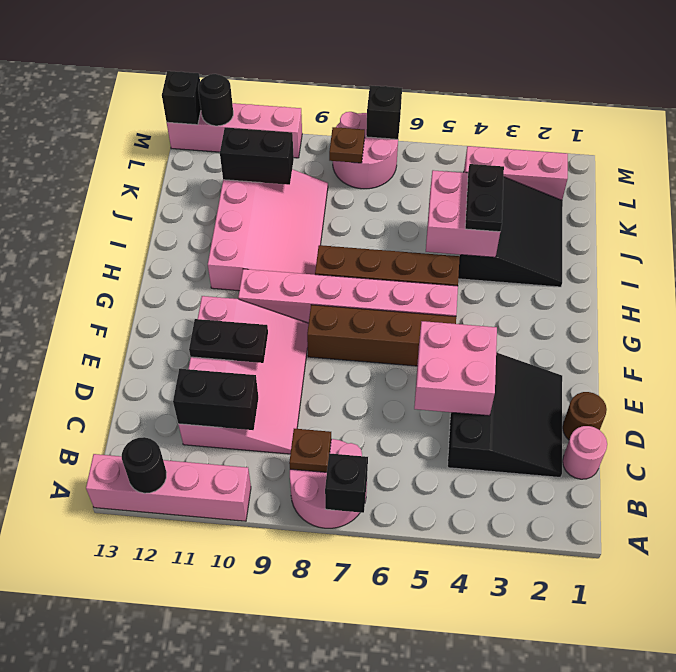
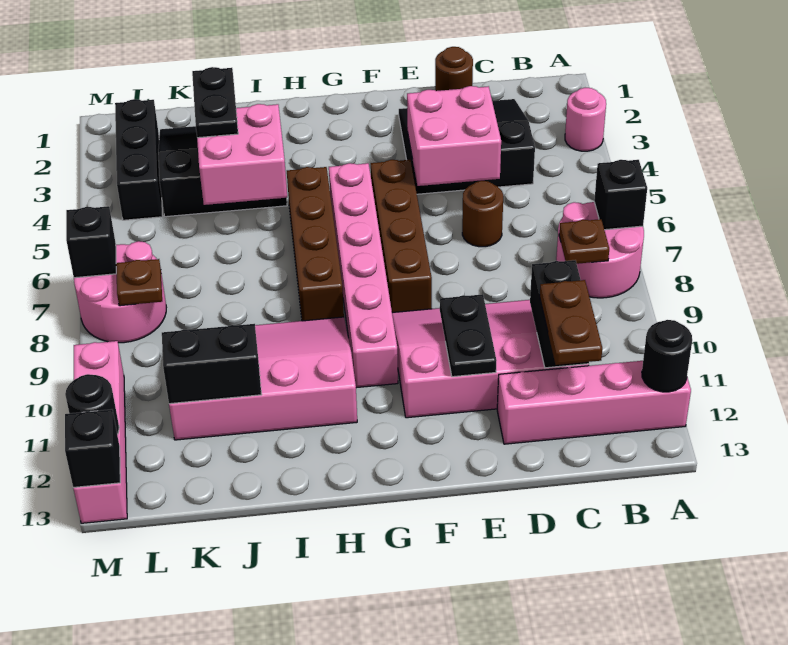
pink brick A10:A13 level 1 -> pink brick A12:D12 level 1
pink round brick C1 level 1 -> pink round brick A3 level 1
none -> brown plate C11:C12 level 3
none -> brown round brick D6 level 1
black plate I4:J4 level 3 -> black plate J3:J4 level 3
black brick K10:K11 level 2 -> black brick J11:K11 level 2
pink brick L2:L4 level 1 -> black brick L2:L4 level 1

